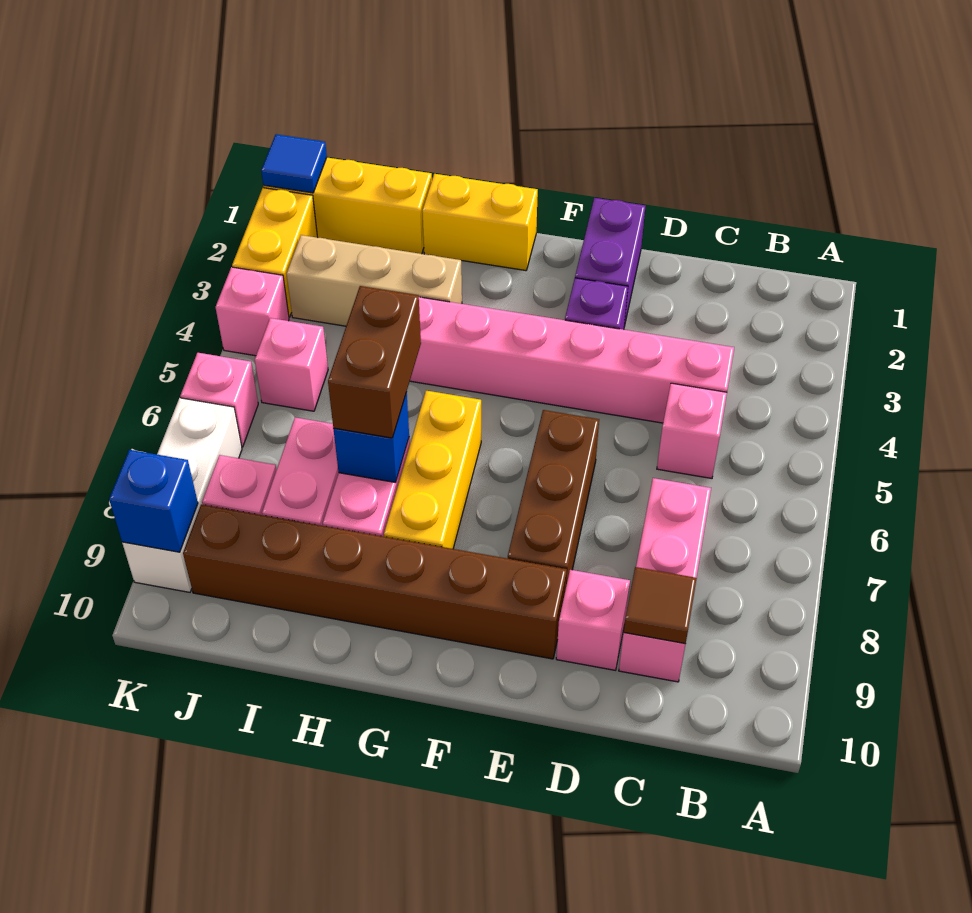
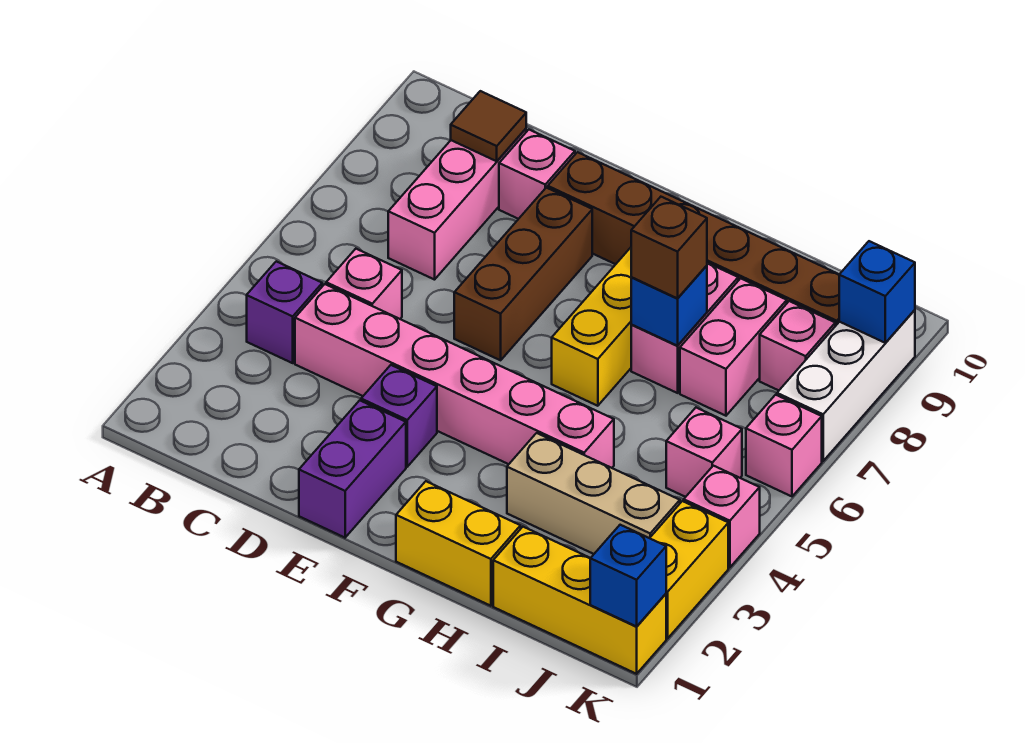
none -> purple brick B4 level 1
brown brick H6:H7 level 3 -> brown brick H7 level 3
blue tile K1 level 2 -> blue brick K1 level 2

